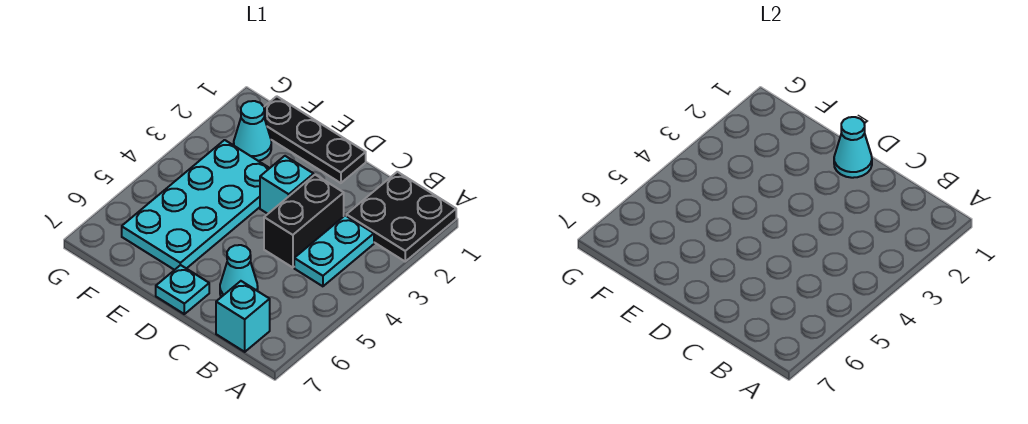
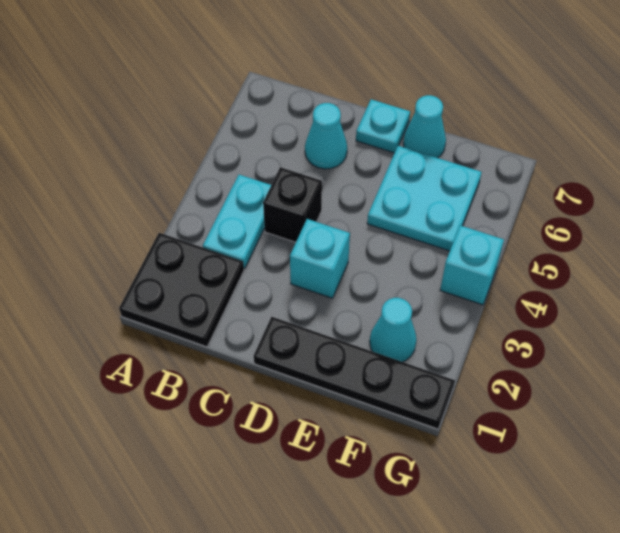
cyan brick B7 level 1 -> cyan brick G4 level 1
black brick C3:C4 level 1 -> black brick C4 level 1
black plate D1:F1 level 1 -> black plate D1:G1 level 1
cyan cone D1 level 2 -> cyan cone E7 level 1
cyan plate E3:F6 level 1 -> cyan plate E5:F6 level 1

